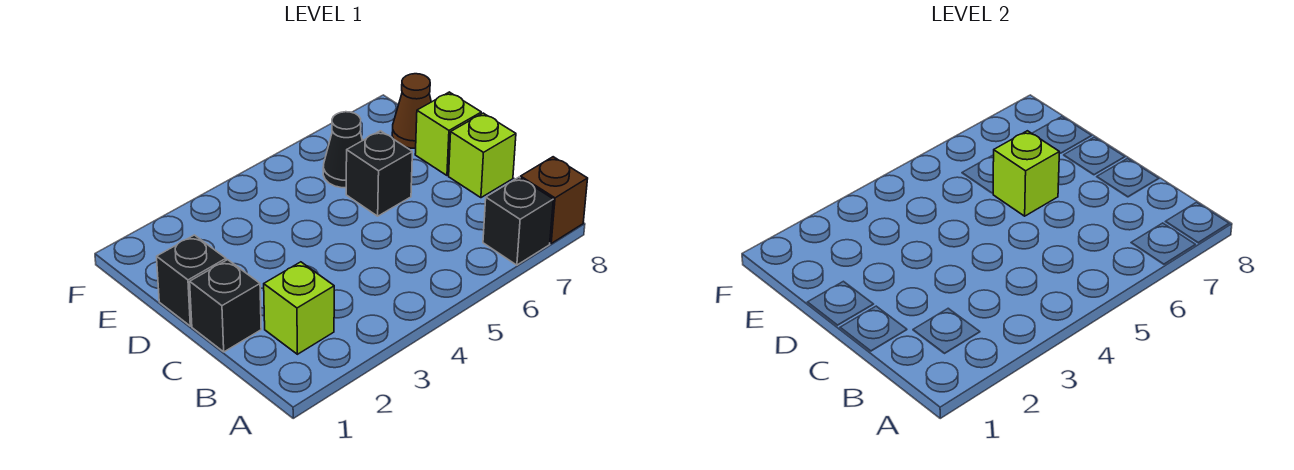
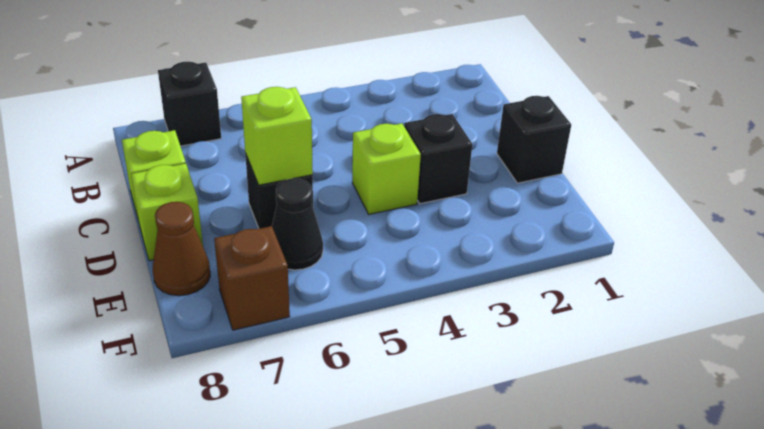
brown brick A8 level 1 -> brown brick F7 level 1
lime brick B2 level 1 -> lime brick D4 level 1
black brick C1 level 1 -> black brick D3 level 1

